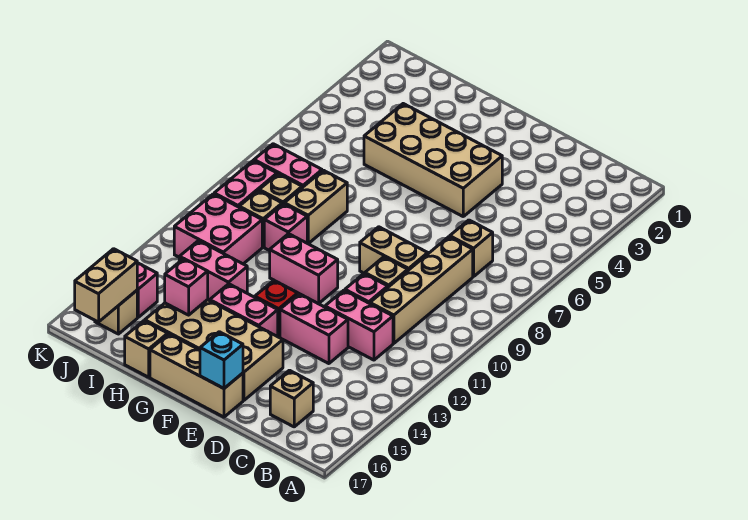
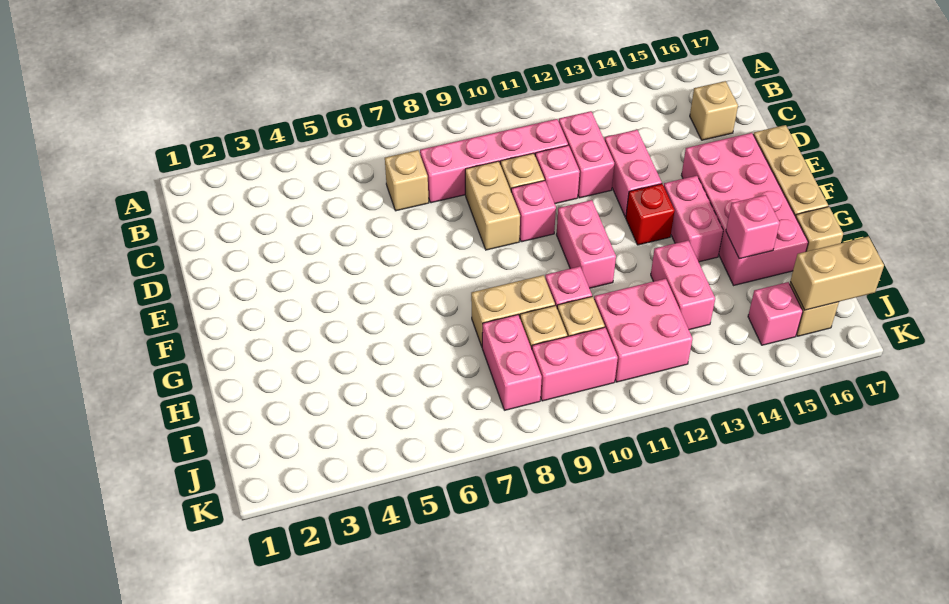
tan brick C8:C11 level 1 -> pink brick C8:C11 level 1
tan brick E4:H5 level 1 -> none
none -> pink brick E10 level 1
tan brick E15:H16 level 1 -> pink brick E15:H16 level 1
cyan brick E17 level 2 -> none

